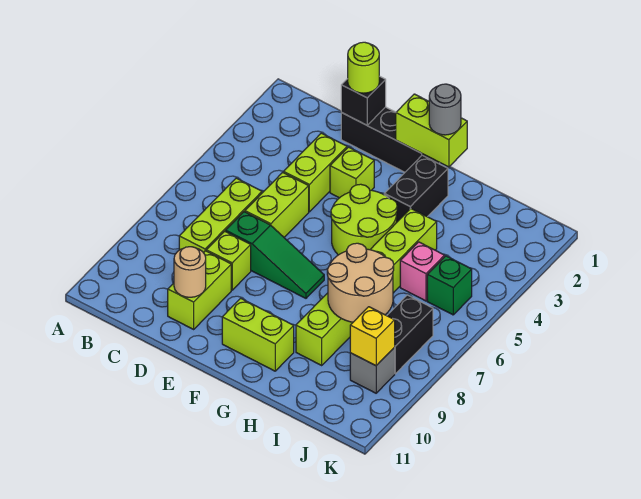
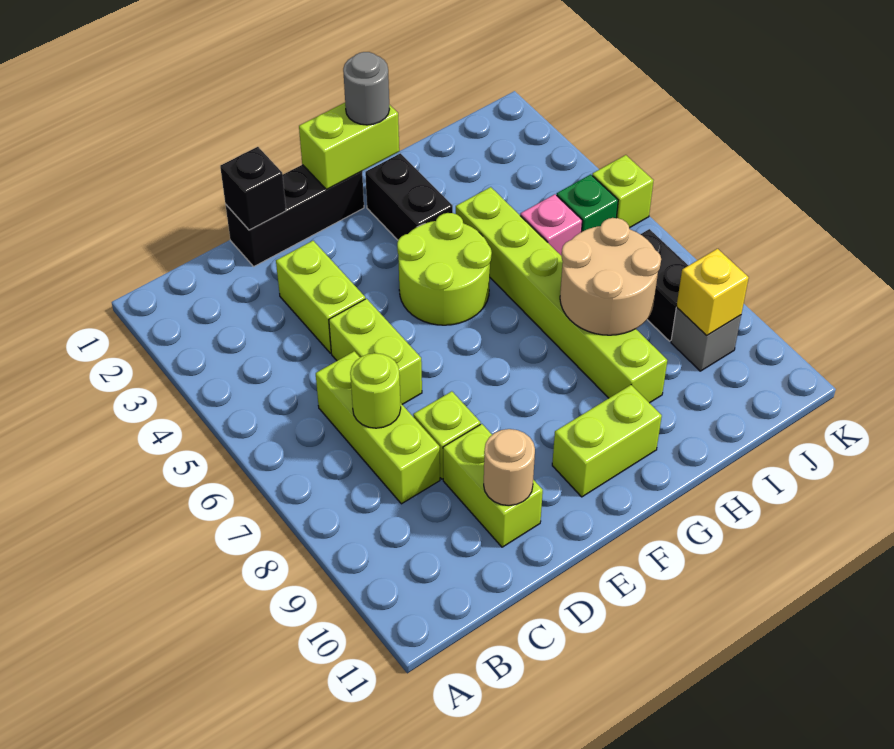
lime round brick D1 level 3 -> lime round brick C7 level 2
green slope D7:F7 level 1 top D -> none
lime brick E3 level 1 -> lime brick K5 level 1

